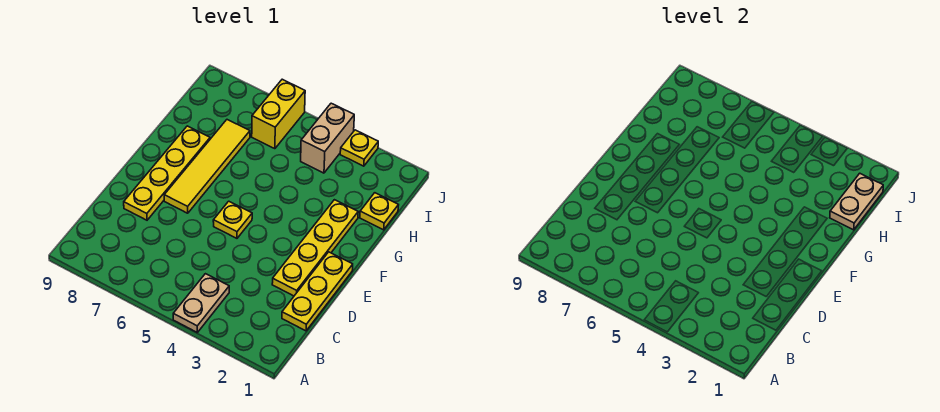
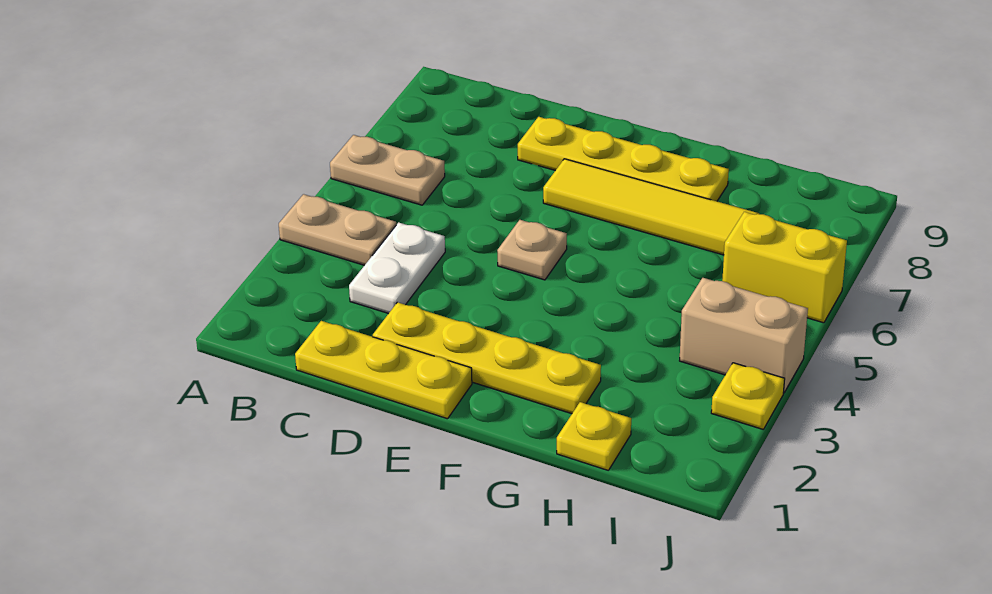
none -> white plate C3:C4 level 1
yellow plate E5 level 1 -> tan plate E5 level 1
tan plate H1:I1 level 2 -> tan plate A6:B6 level 1

